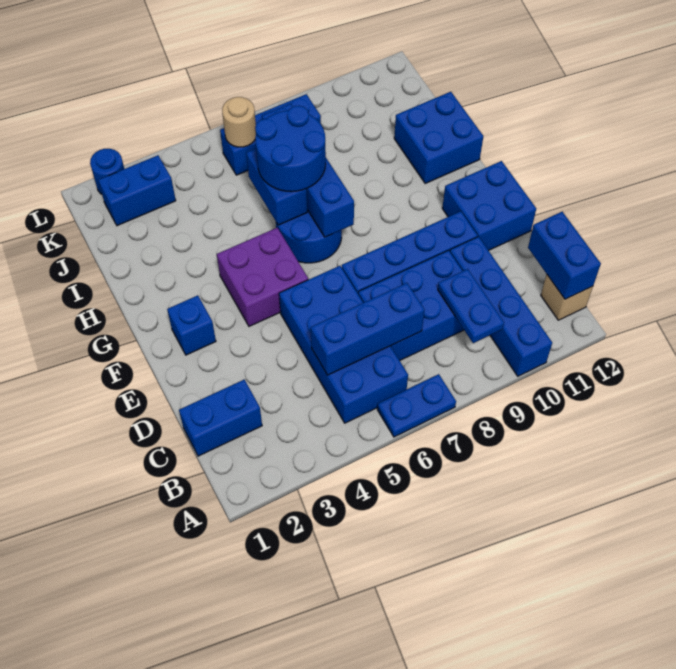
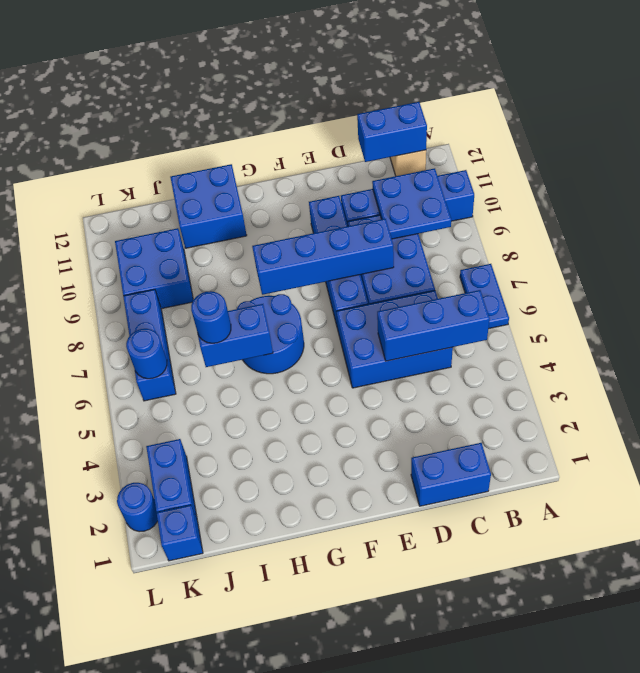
blue brick B5:E6 level 1 -> blue brick C5:E6 level 1
blue plate B9:C9 level 2 -> blue plate B9:C10 level 2
blue brick C1:C2 level 1 -> blue brick C1:D1 level 1
blue brick C5:C7 level 2 -> blue brick B5:D5 level 2
blue brick E11:F12 level 1 -> blue brick J9:K10 level 1
blue brick F2 level 1 -> blue brick K1 level 1
purple brick F4:G5 level 1 -> none
blue brick G7:J7 level 2 -> blue brick D8:G8 level 2
blue round brick H6:I7 level 3 -> blue round brick I6 level 3
tan round brick K6 level 2 -> blue round brick K6 level 2

